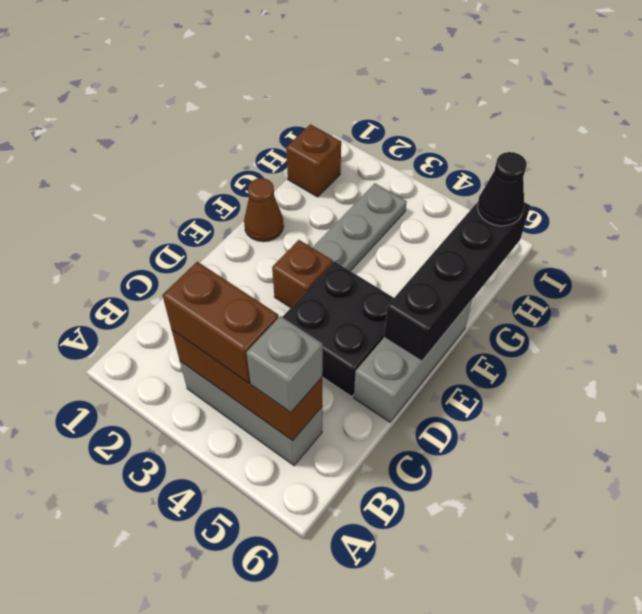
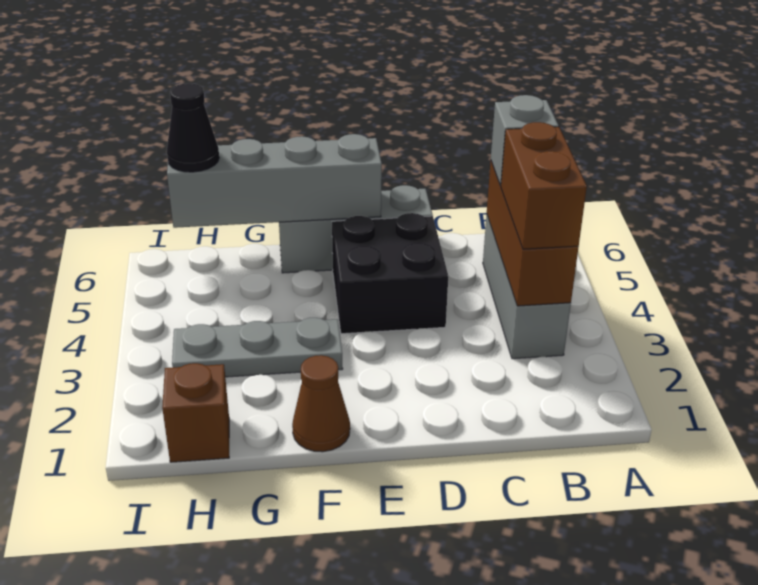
brown brick E3 level 1 -> none
black brick E6:H6 level 2 -> grey brick E6:H6 level 2

